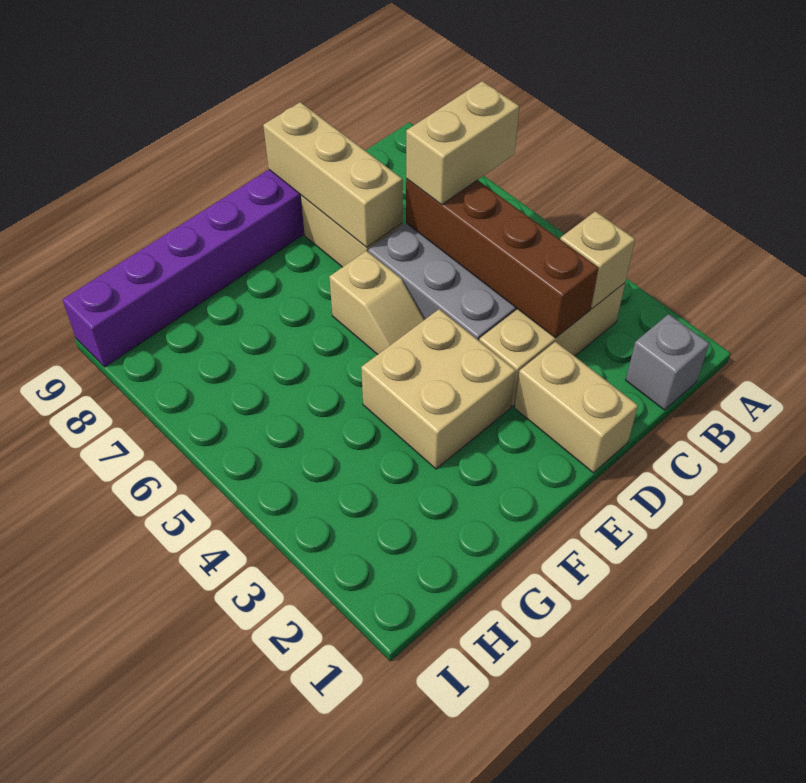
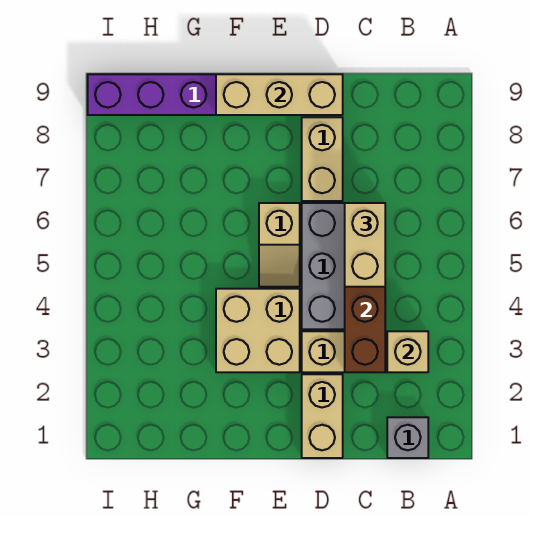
tan brick B6:C6 level 3 -> tan brick C5:C6 level 3
tan brick D7:D9 level 2 -> tan brick D9:F9 level 2

